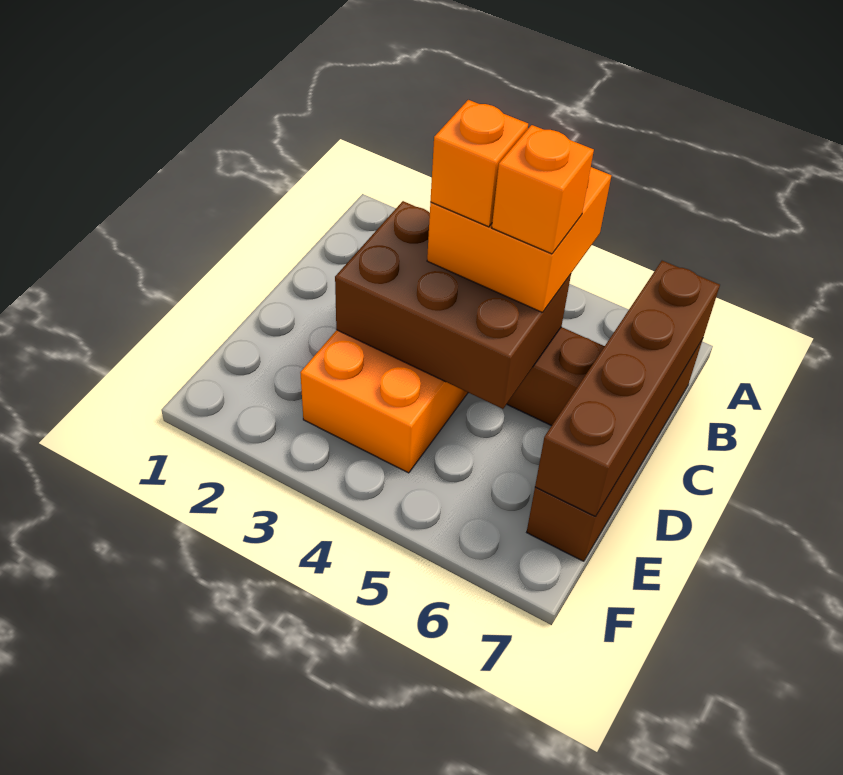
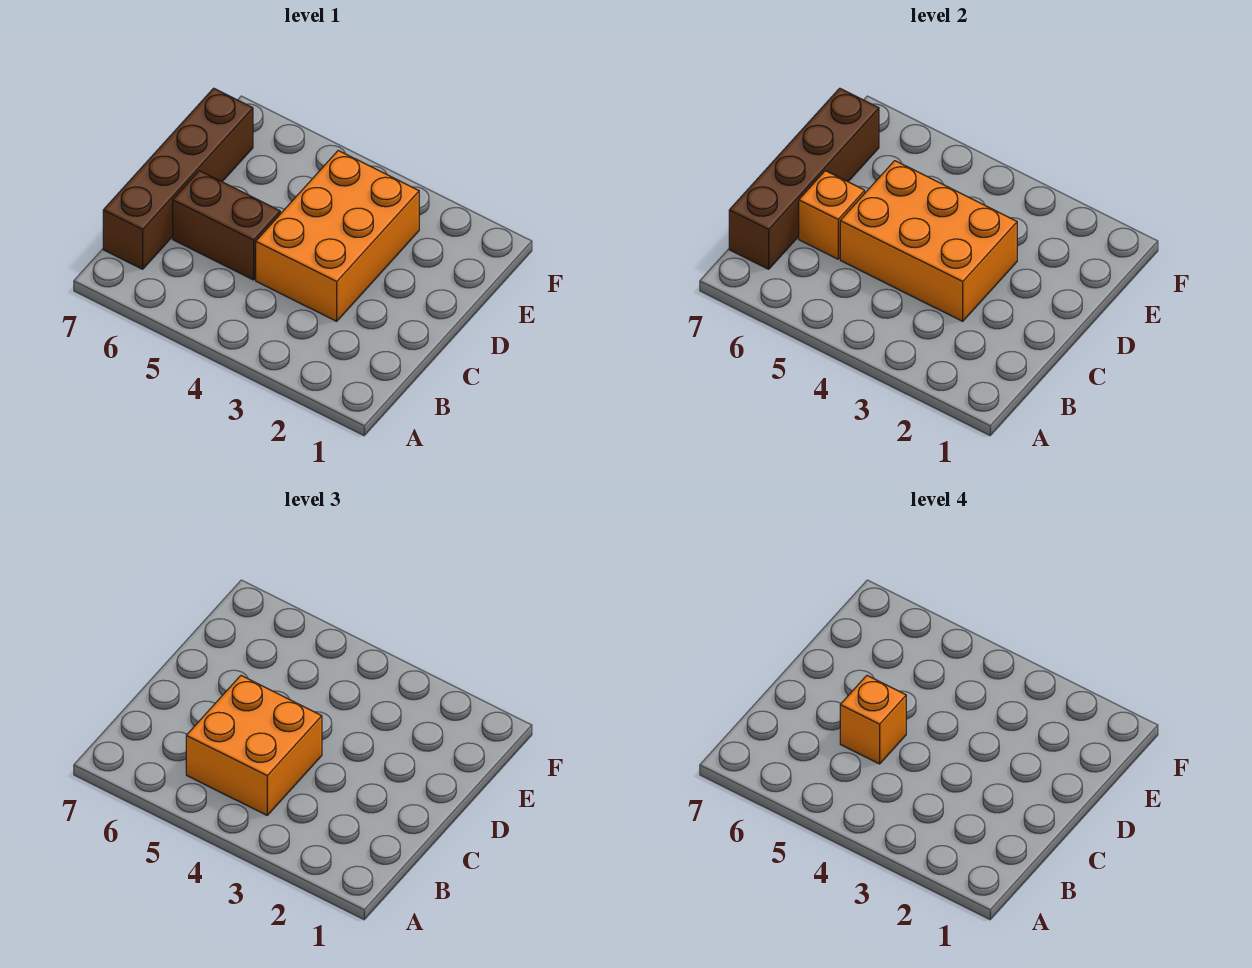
brown brick C3:D5 level 2 -> orange brick C3:D5 level 2
orange brick C4 level 4 -> orange brick C6 level 2

